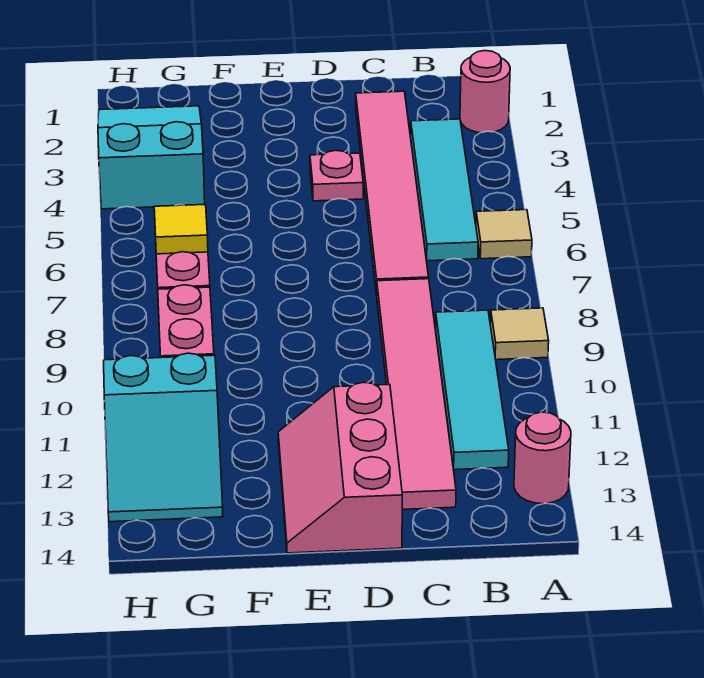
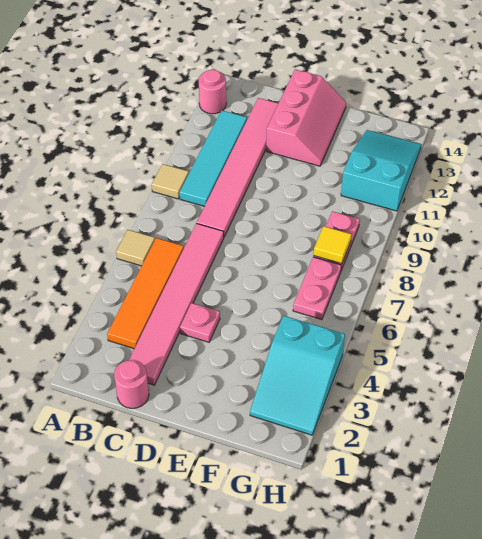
pink round brick A2 level 1 -> pink round brick C1 level 1
cyan tile B3:B6 level 1 -> orange tile B3:B6 level 1
yellow tile G6 level 2 -> yellow tile G8 level 2

